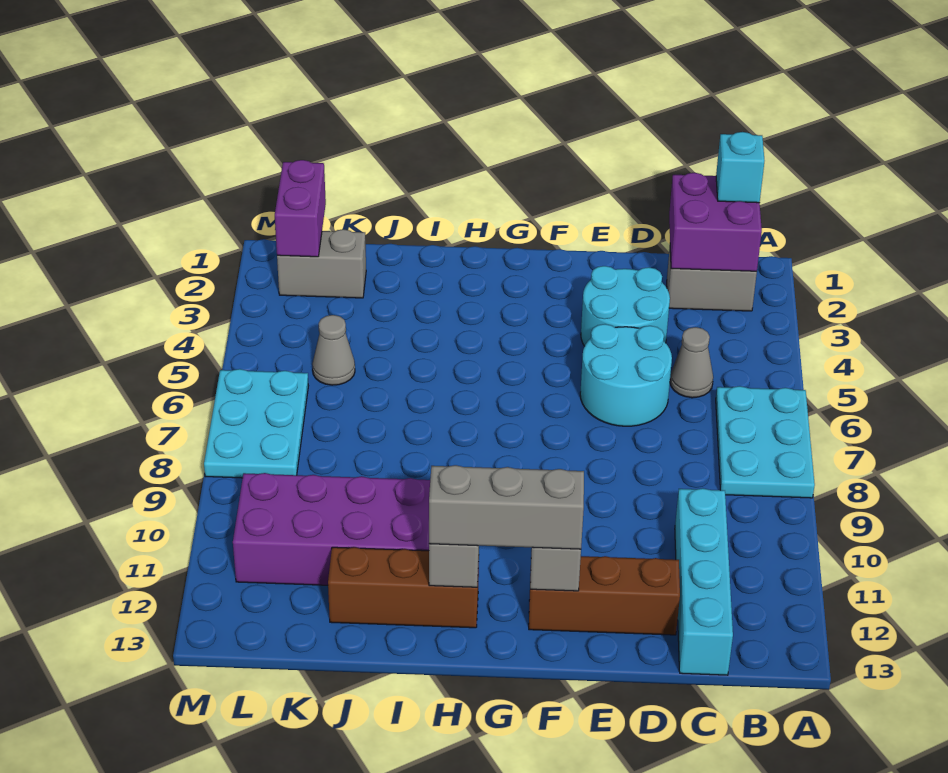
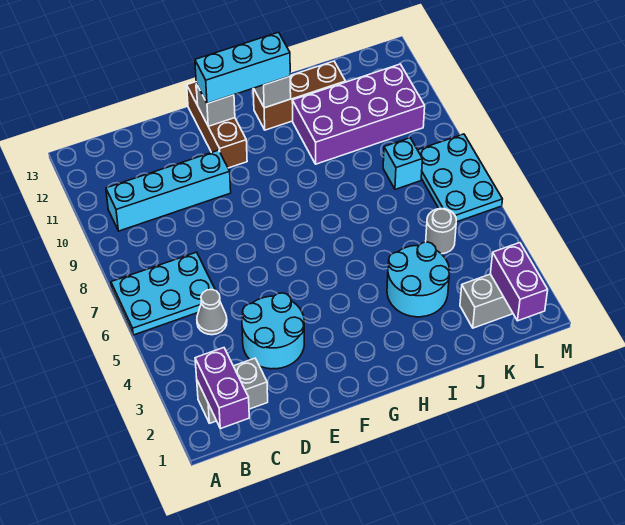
cyan plate A6:B8 level 1 -> cyan plate A6:C7 level 1
purple brick B1:C2 level 2 -> purple brick B1:B2 level 2
cyan brick B1 level 3 -> cyan brick K8 level 1
cyan brick C10:C13 level 1 -> cyan brick B10:E10 level 1
cyan round brick D5:E6 level 1 -> cyan round brick I3:J4 level 1
brown brick D12:F12 level 1 -> brown brick F11:F13 level 1
grey brick F12:H12 level 3 -> cyan brick F12:H12 level 3
grey cone K5 level 1 -> grey round brick K5 level 1

